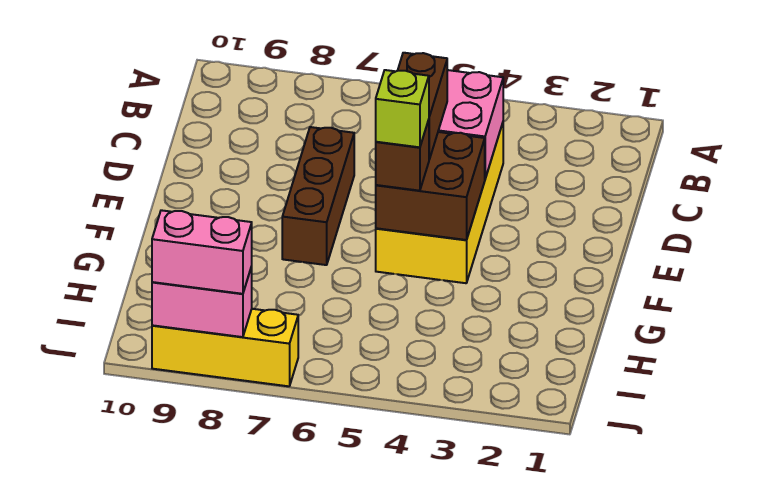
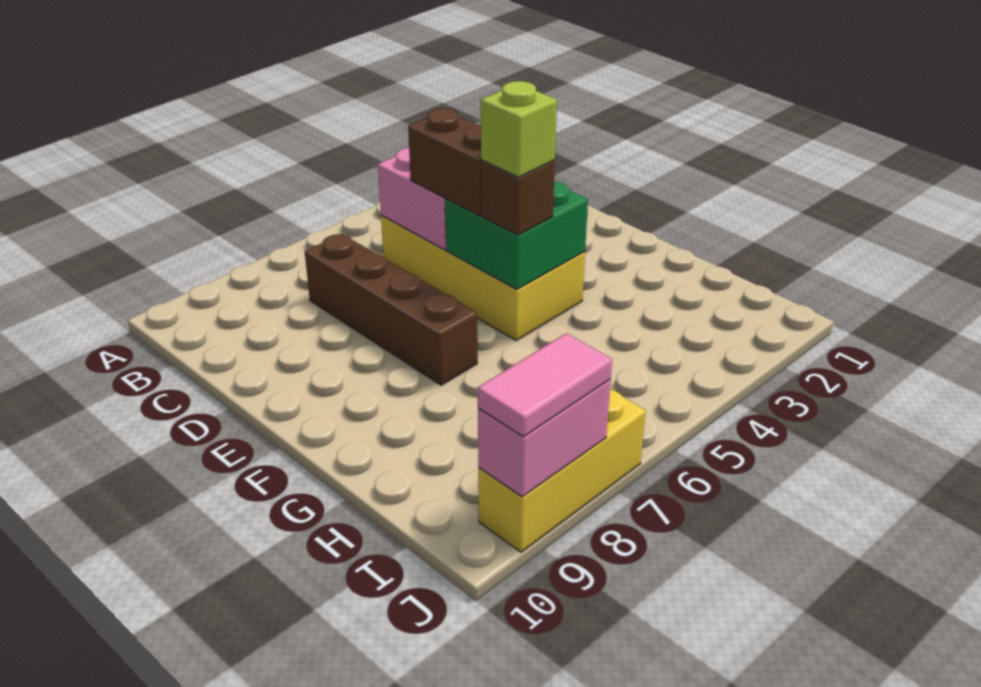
brown brick D7:F7 level 1 -> brown brick C7:F7 level 1
brown brick E4:F5 level 2 -> green brick E4:F5 level 2
pink brick J8:J9 level 3 -> pink tile J8:J9 level 3

